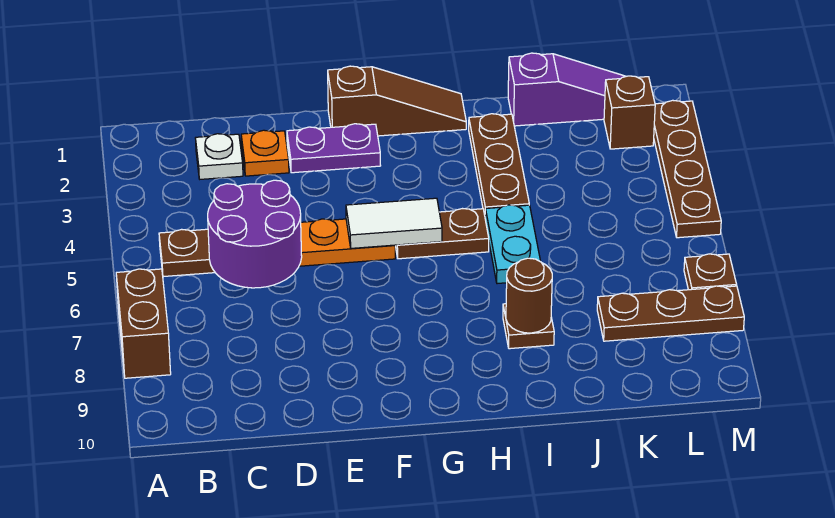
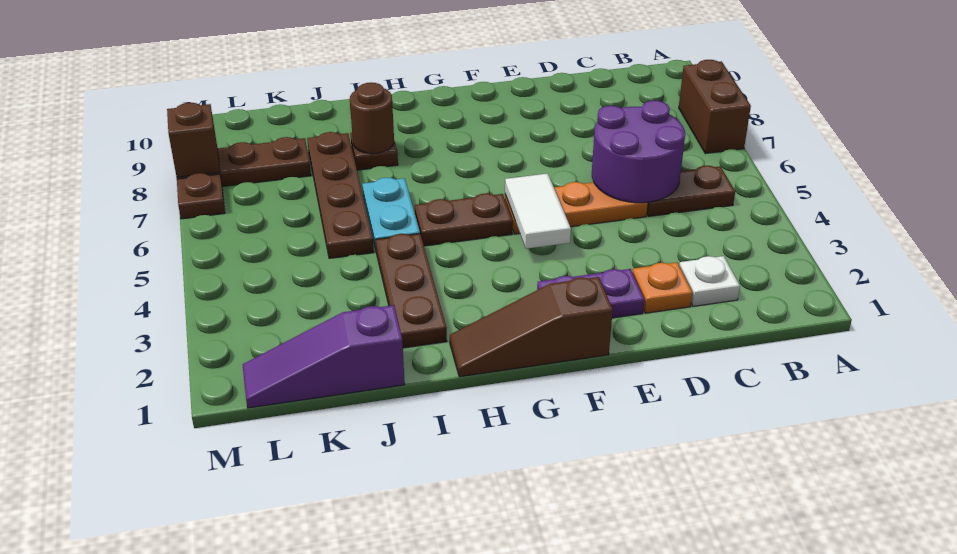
white tile F5:G5 level 2 -> white tile F4:F5 level 2
brown brick L2 level 1 -> brown brick M8 level 2
brown plate M2:M5 level 1 -> brown plate J5:J8 level 1

